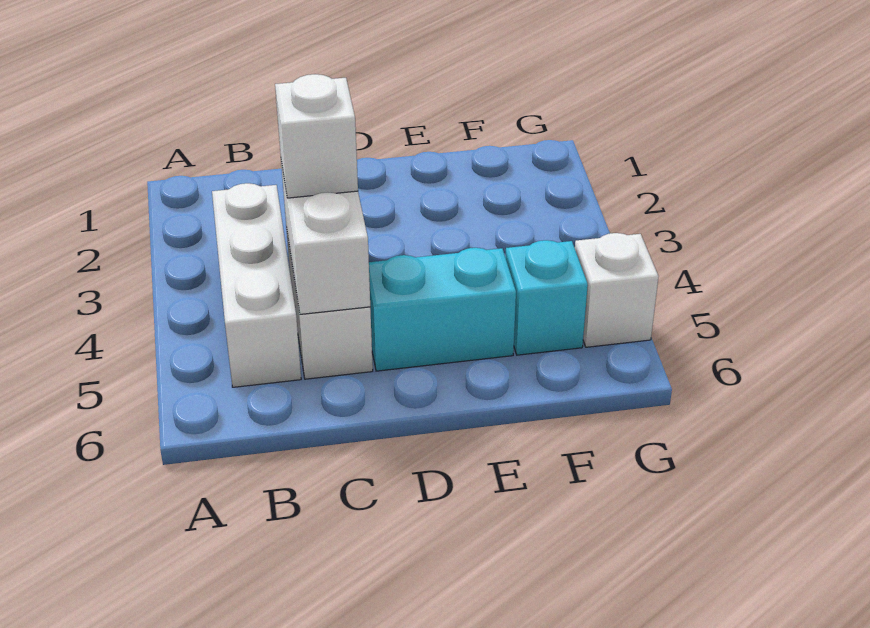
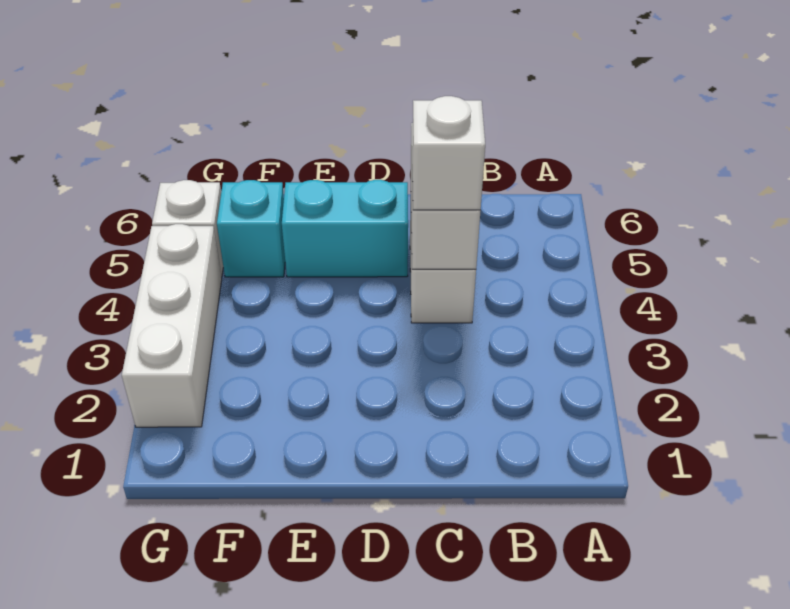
white brick B3:B5 level 1 -> white brick G2:G4 level 1

